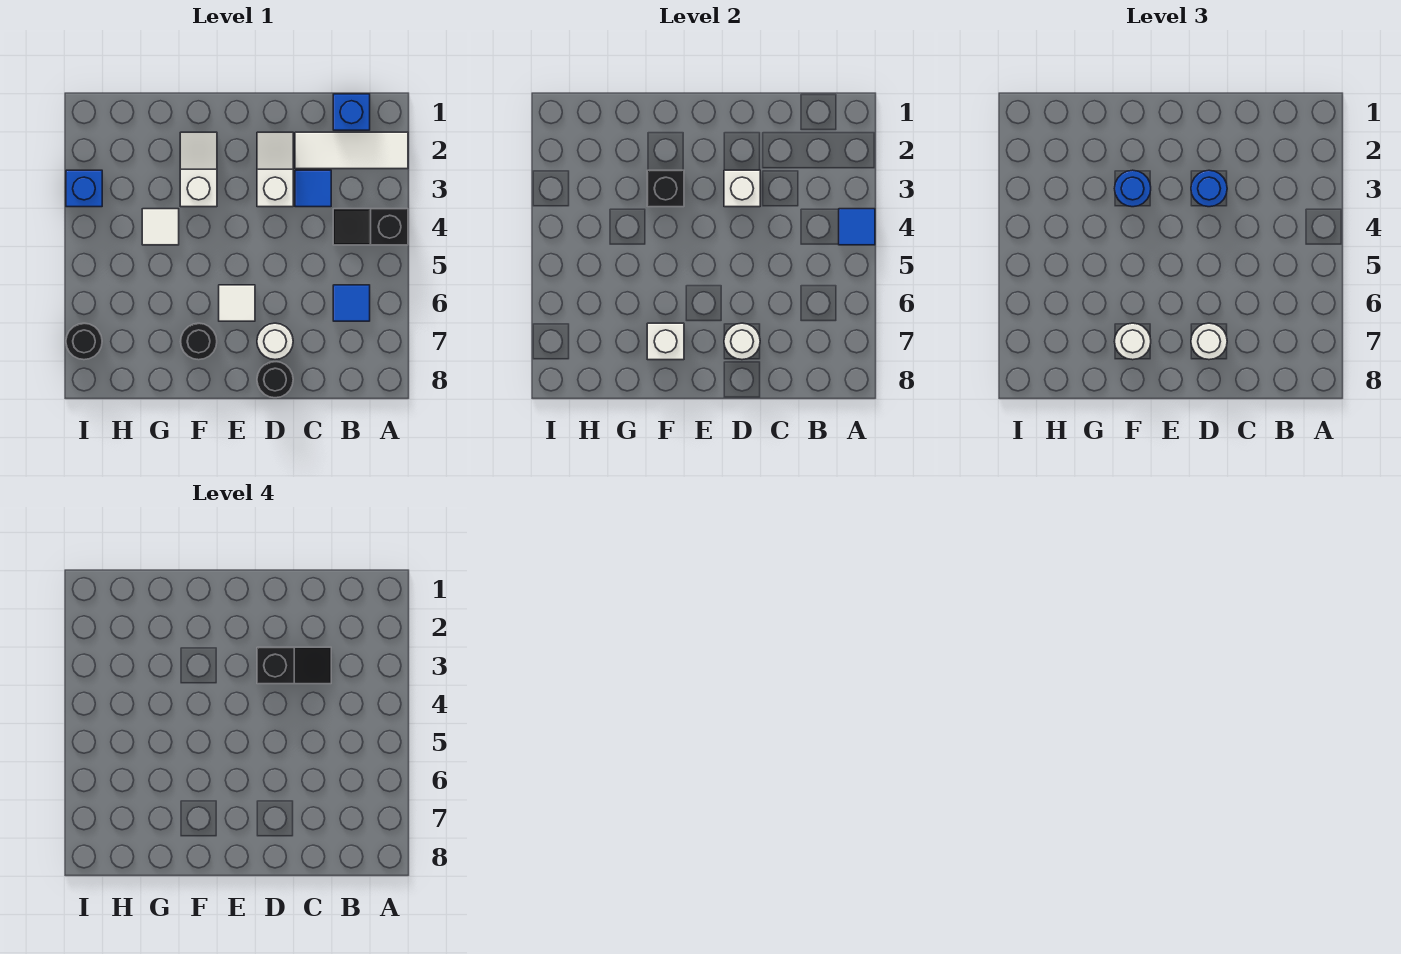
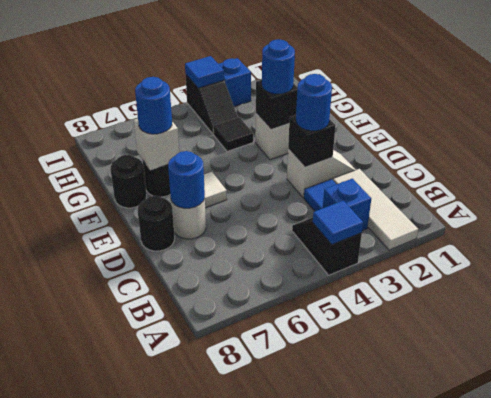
blue brick B1 level 1 -> blue brick B3 level 1
blue tile B6 level 1 -> blue tile I4 level 2
black slope C3:D3 level 4 top D -> black slope H4:I4 level 1 top I
white brick D3 level 2 -> black brick D3 level 2
white round brick D7 level 2 -> blue round brick D7 level 2
white round brick D7 level 3 -> none
white round brick F7 level 3 -> blue round brick F7 level 3
white tile G4 level 1 -> black tile G4 level 1
black round brick I7 level 1 -> black round brick F8 level 1

